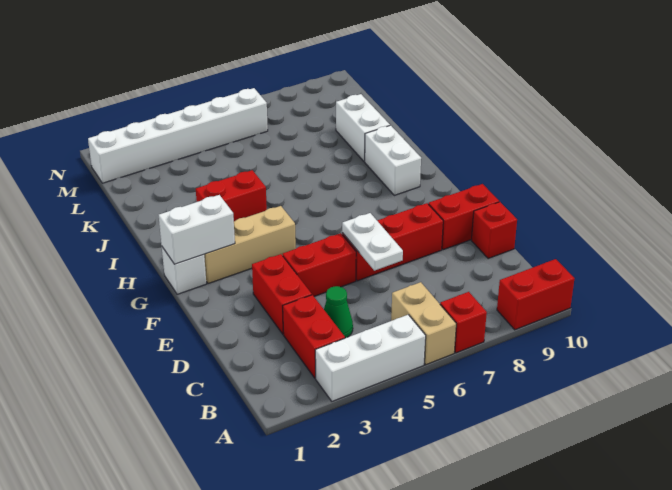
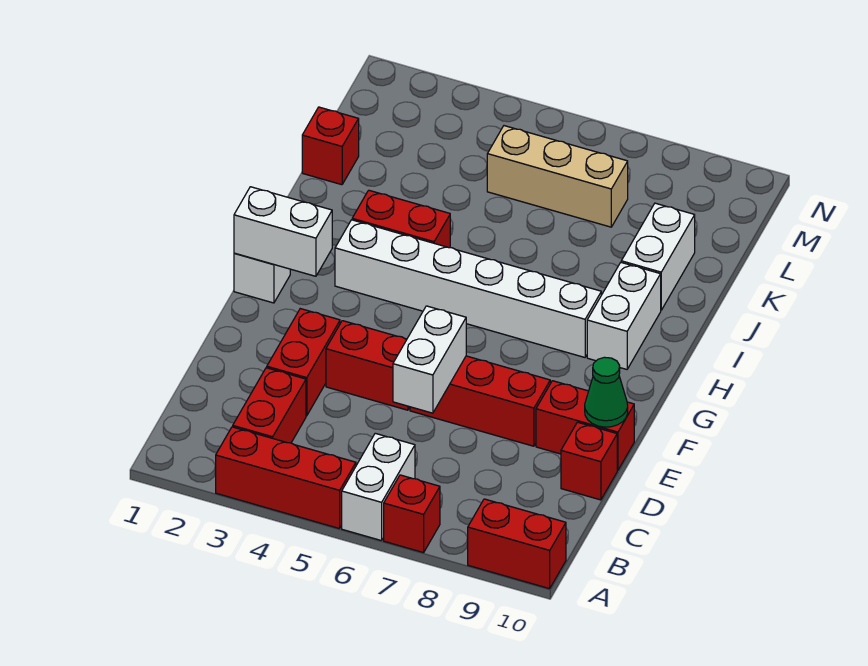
white brick A3:A5 level 1 -> red brick A3:A5 level 1
tan brick A6:B6 level 1 -> white brick A6:B6 level 1
green cone C4 level 1 -> green cone E10 level 2
white plate D6:E6 level 2 -> white brick D6:E6 level 2
tan brick G2:G4 level 1 -> tan brick L5:L7 level 1
none -> red brick K1 level 1
white brick M1:M6 level 1 -> white brick H3:H8 level 1

